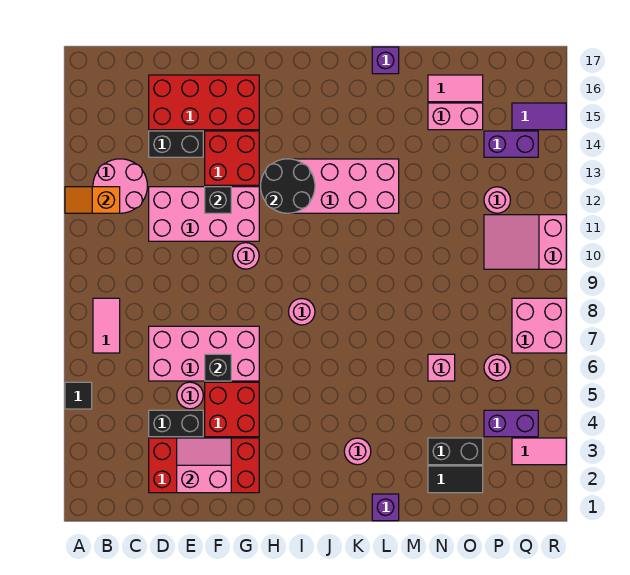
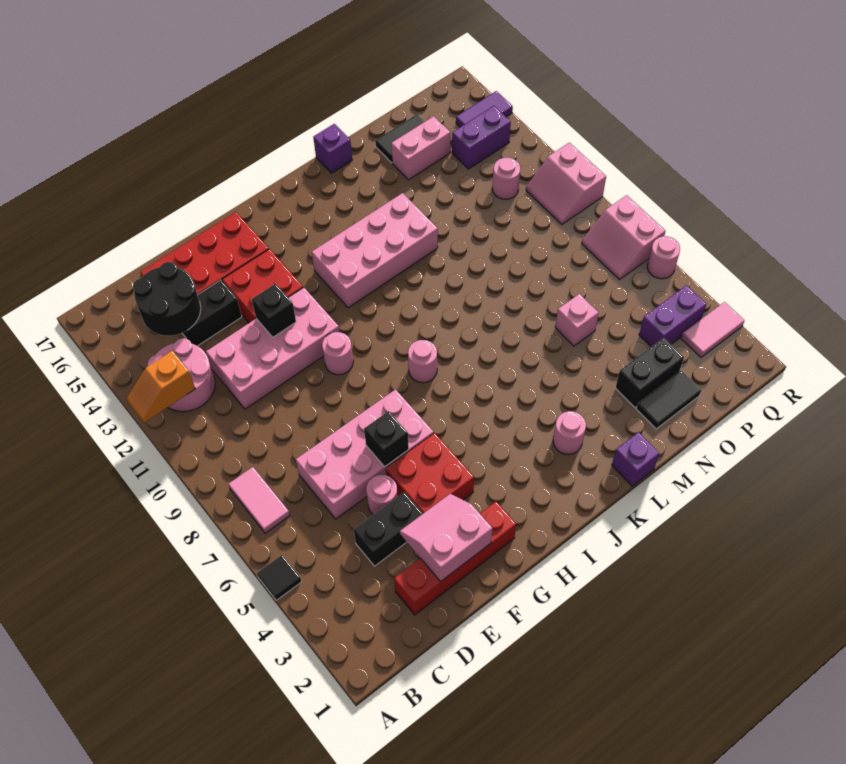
red brick D2:G3 level 1 -> red brick D2:G2 level 1
black round brick H12:I13 level 2 -> black round brick C14:D15 level 2
pink tile N16:O16 level 1 -> black tile N16:O16 level 1
pink round brick P6 level 1 -> pink round brick R6 level 1
pink slope P10:R11 level 1 top R -> pink slope Q10:R11 level 1 top R
pink brick Q7:R8 level 1 -> pink slope Q7:R8 level 1 top R

